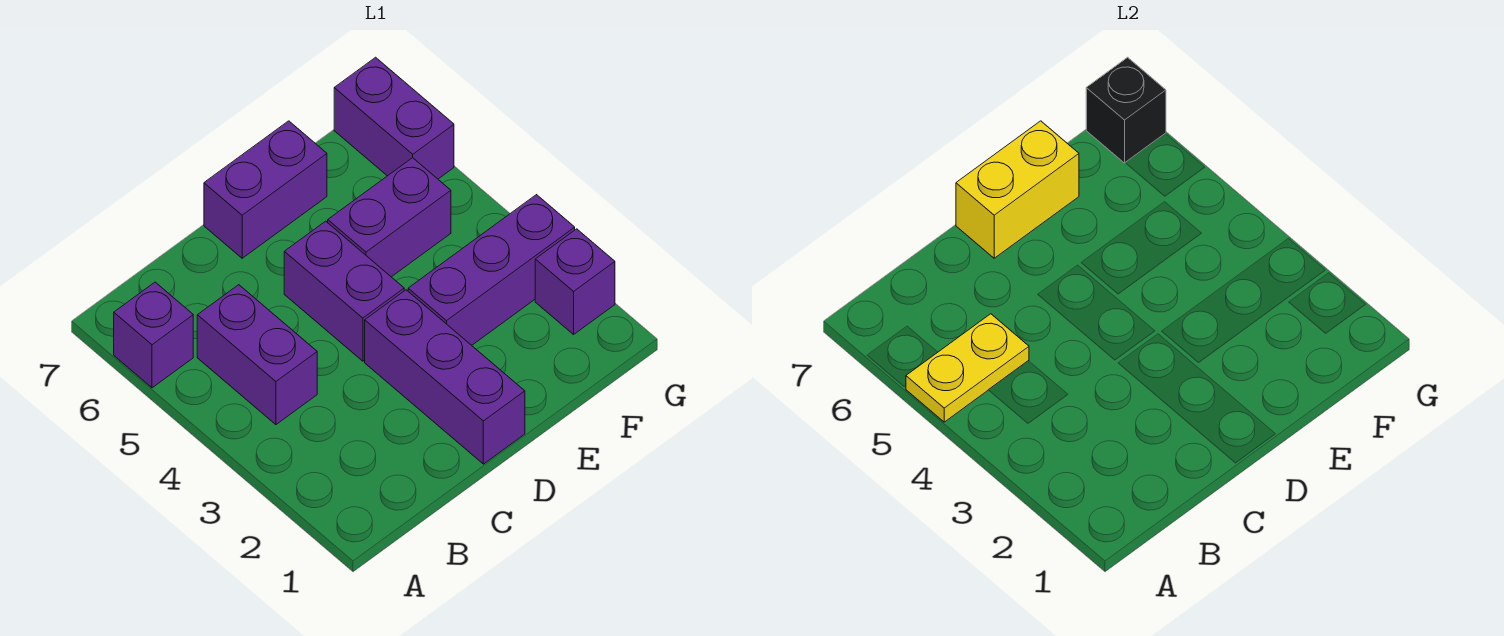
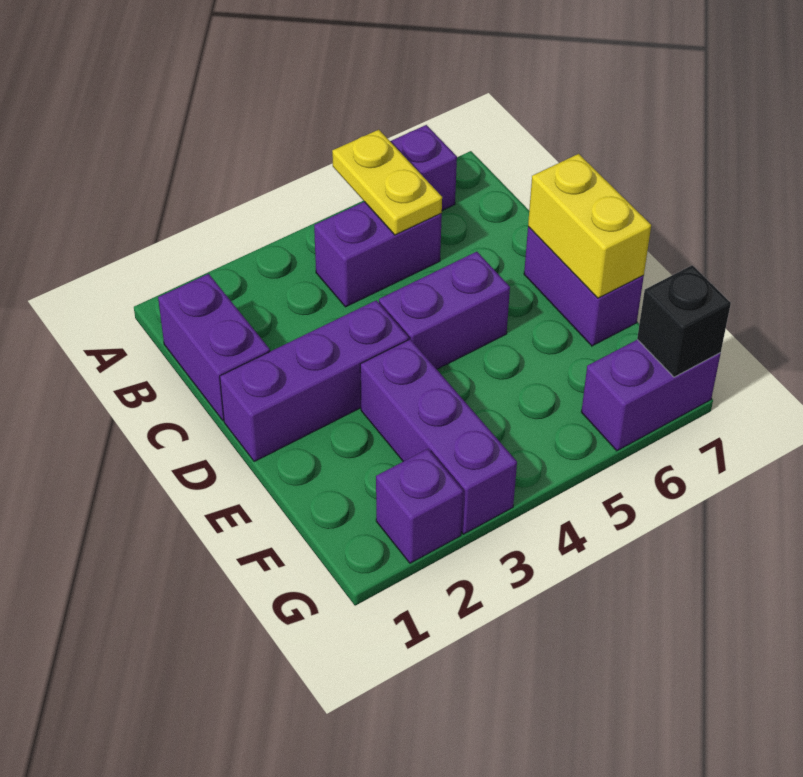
purple brick E5:F5 level 1 -> purple brick B1:C1 level 1

